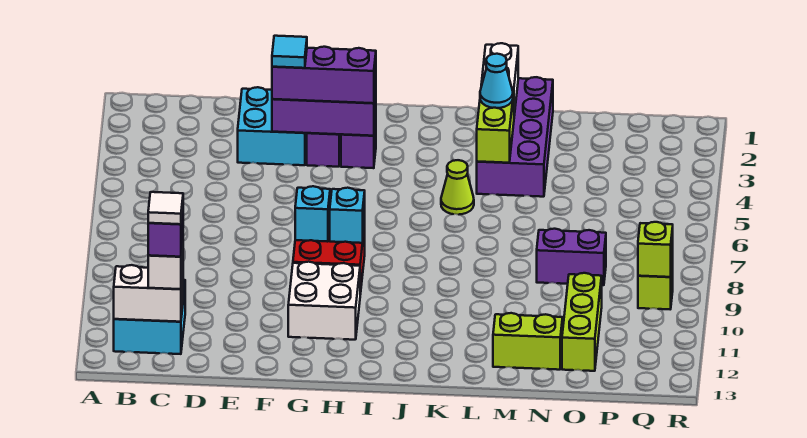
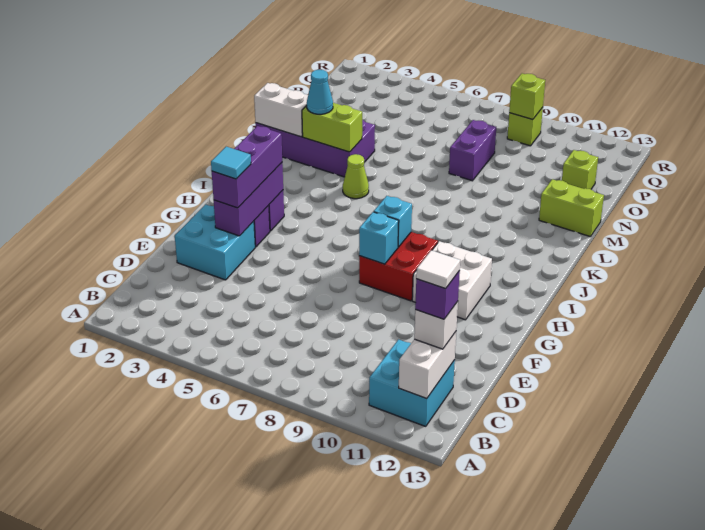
lime brick M12:N12 level 1 -> lime brick M12:M13 level 1
lime brick O10:O12 level 1 -> lime brick O12 level 1

